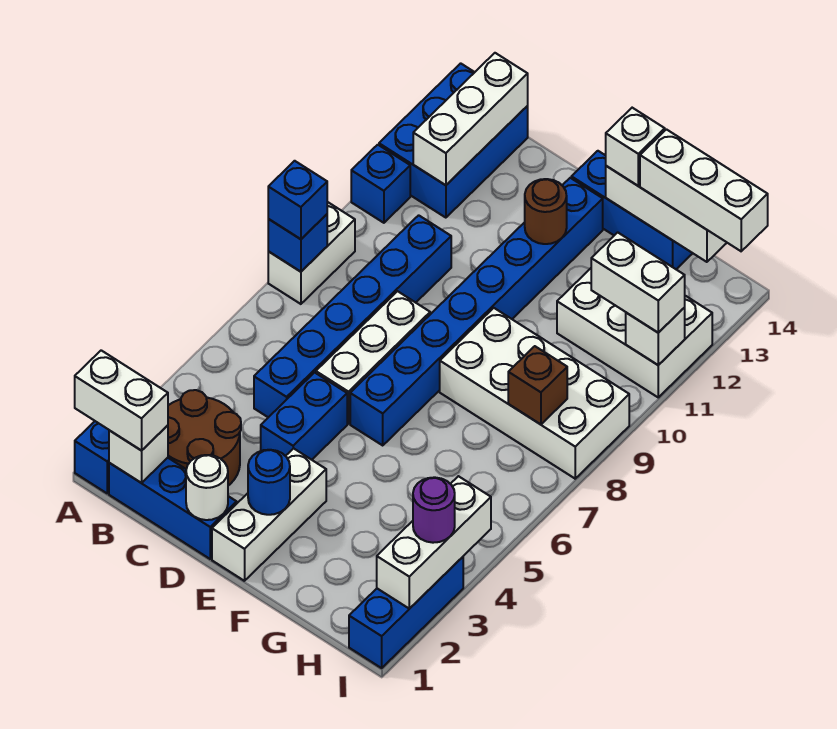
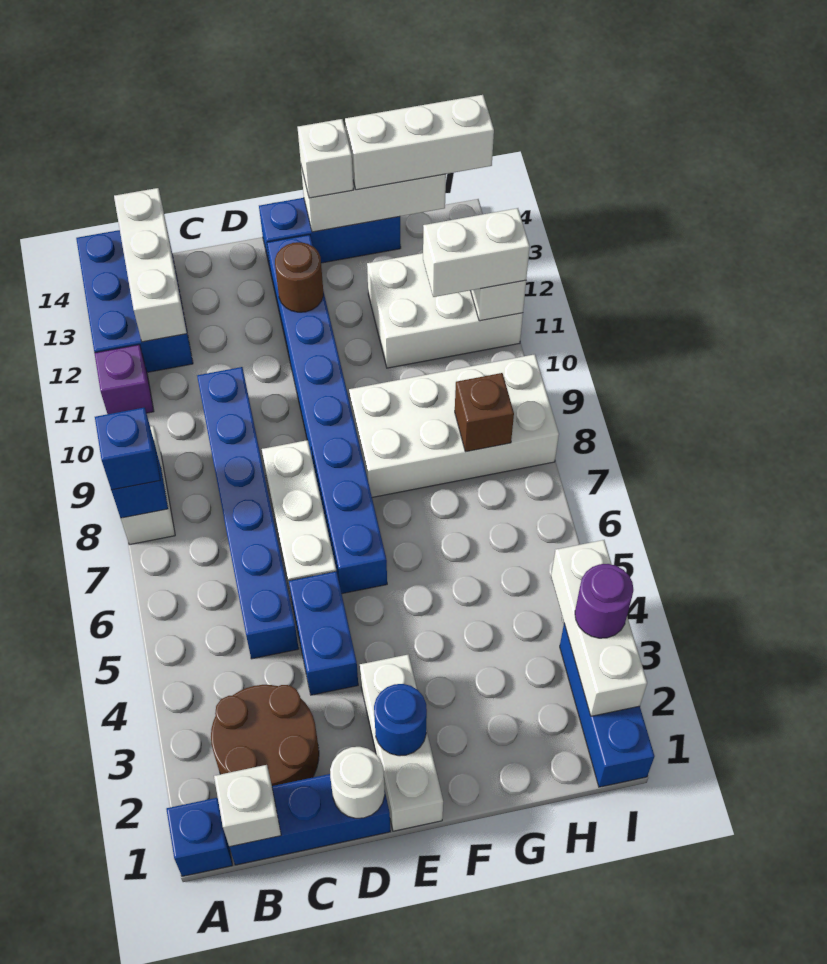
white brick A1:B1 level 3 -> none
blue brick A11 level 1 -> purple brick A11 level 1

